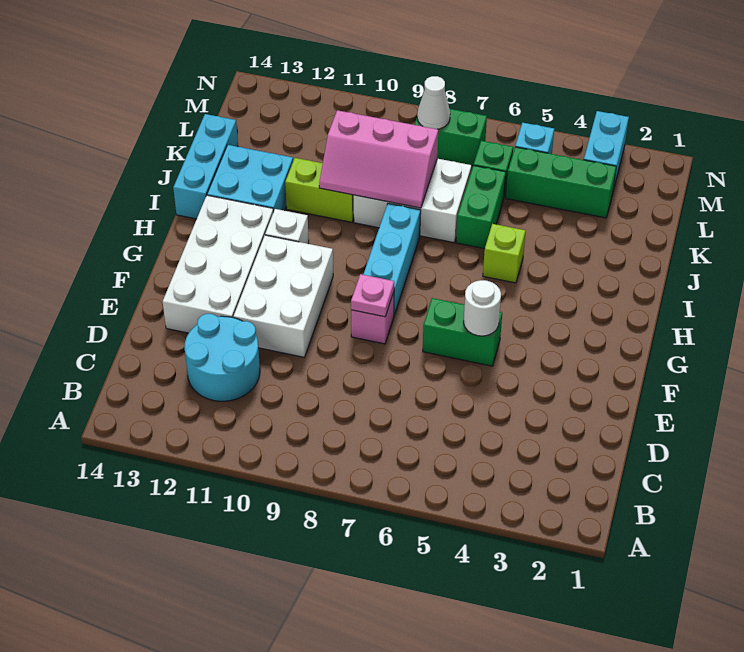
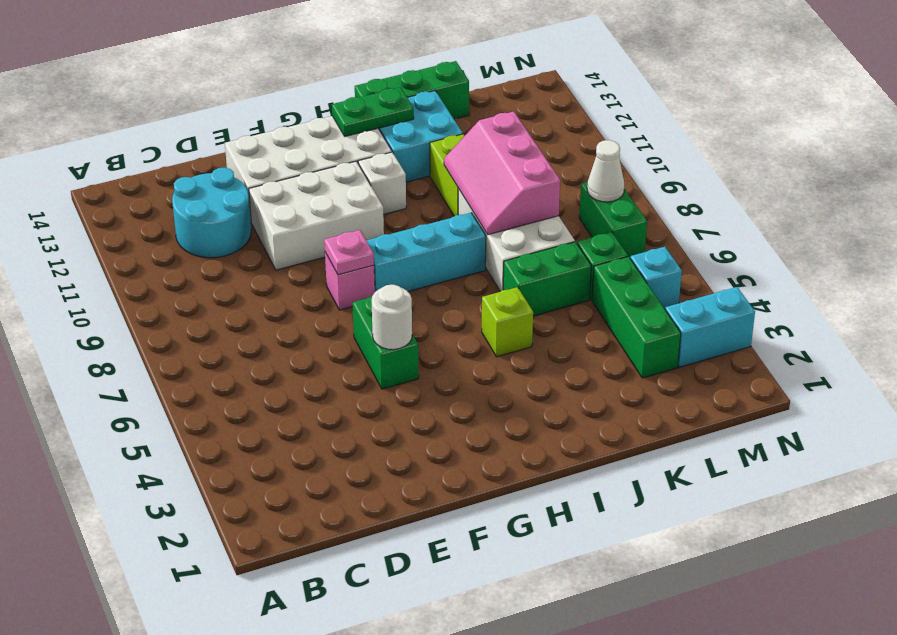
none -> green plate H13:I13 level 2
cyan brick I14:K14 level 1 -> green brick I14:K14 level 1

